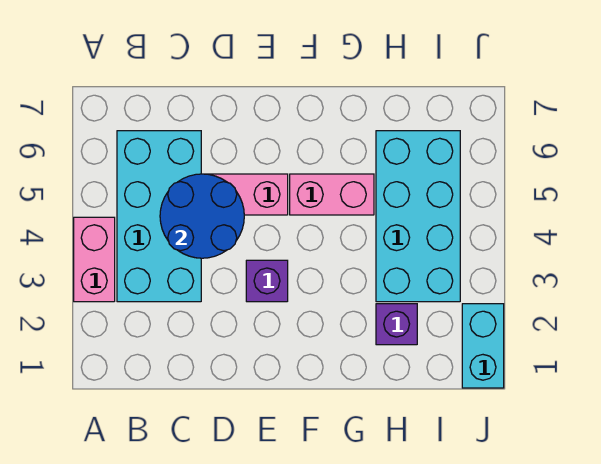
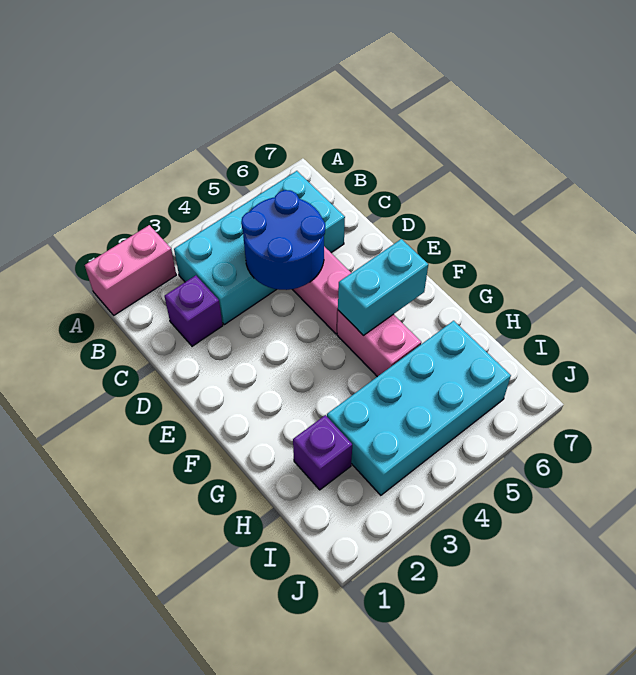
pink brick A3:A4 level 1 -> pink brick A1:A2 level 1
purple brick E3 level 1 -> purple brick C2 level 1
cyan brick J1:J2 level 1 -> cyan brick F5:F6 level 2

